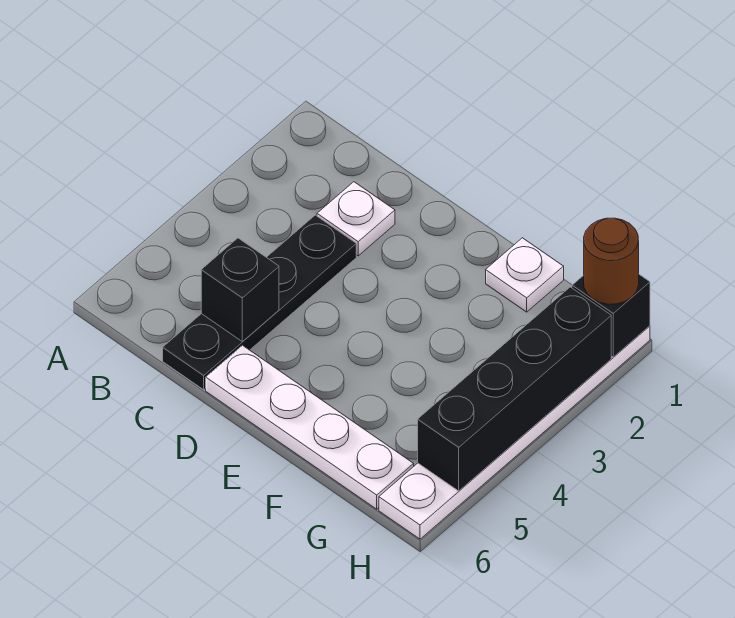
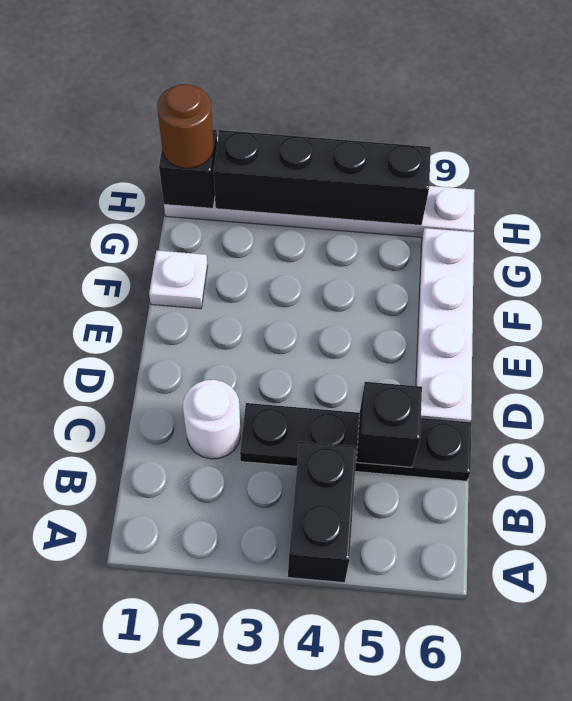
none -> black brick A4:B4 level 1
white plate C2 level 1 -> white round brick C2 level 1

